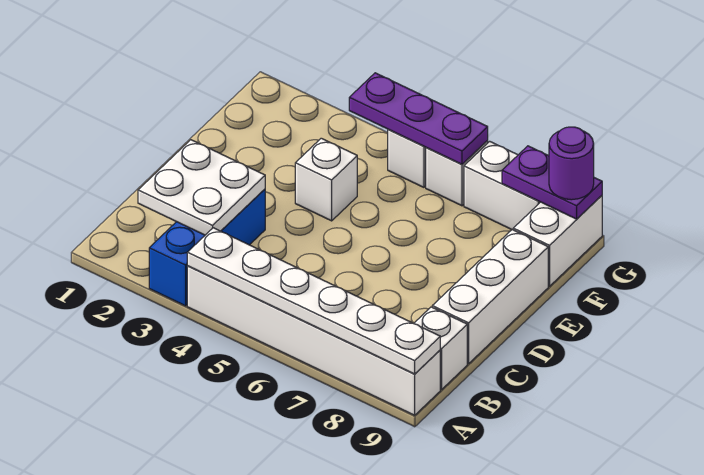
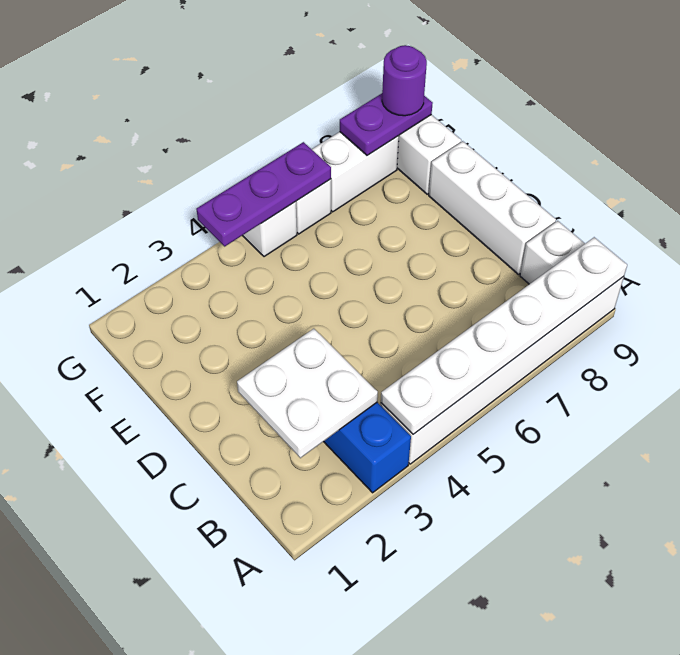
white brick E4 level 1 -> none

